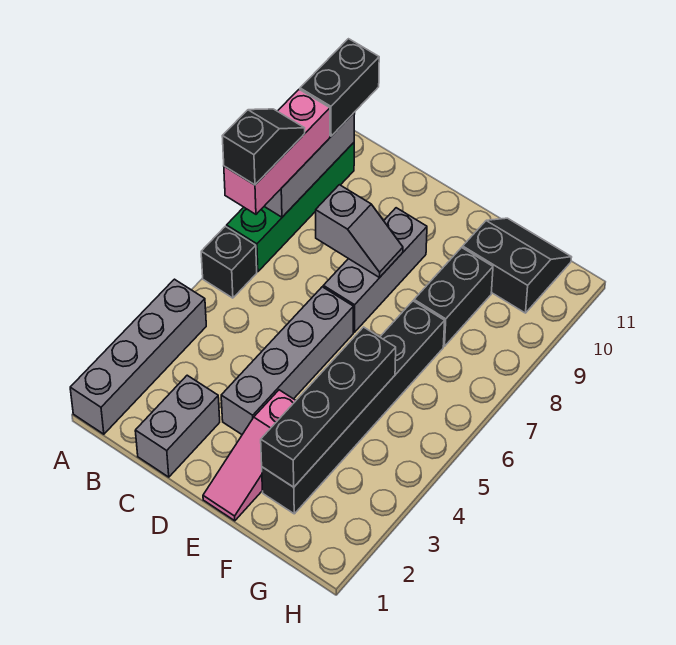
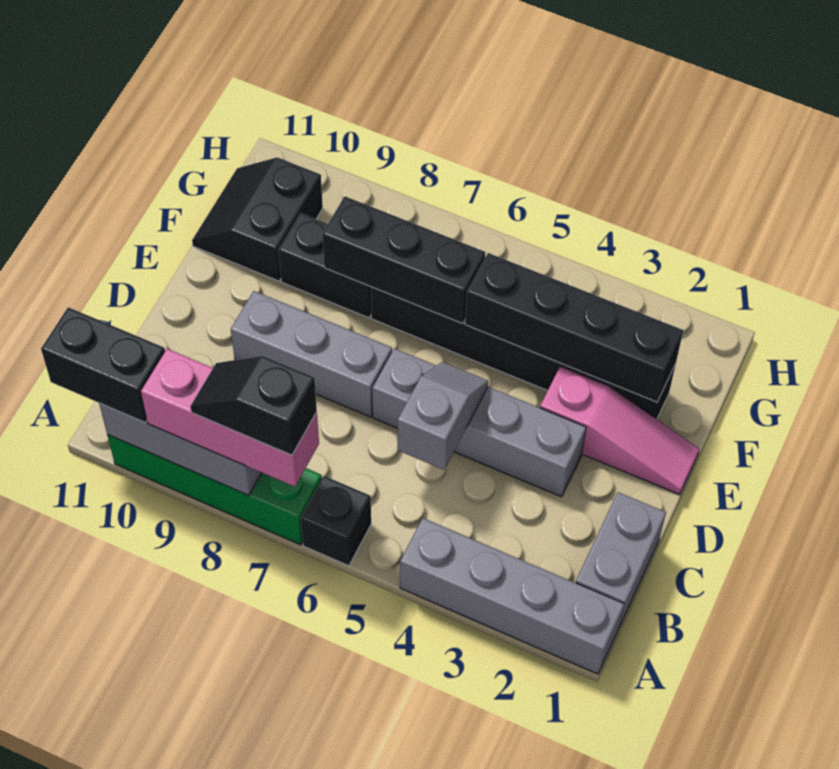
grey brick C1:C2 level 1 -> grey brick B1:C1 level 1
grey slope C8:D8 level 2 top C -> grey slope C5:D5 level 2 top C
none -> black brick F6:F8 level 2

